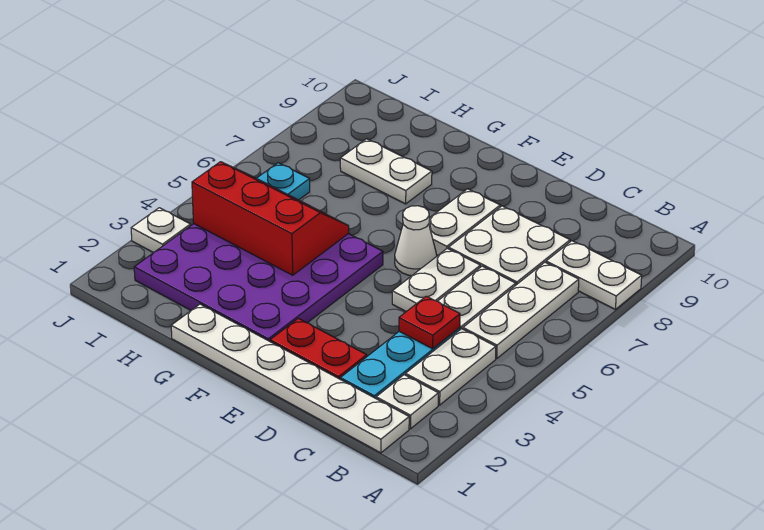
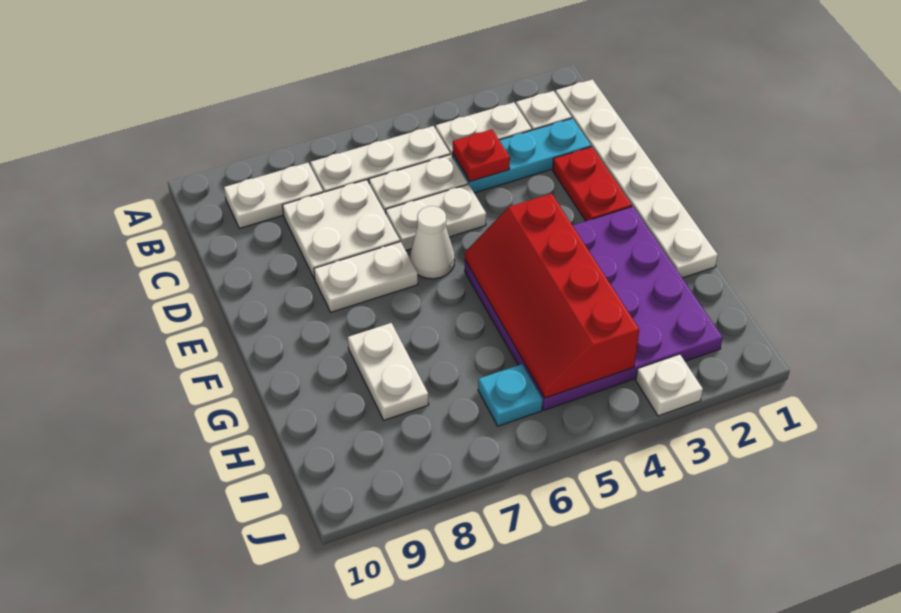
white plate A8:B8 level 1 -> white plate B8:B9 level 1
red slope G4:I5 level 2 top 4 -> red slope F4:I5 level 2 top 4

